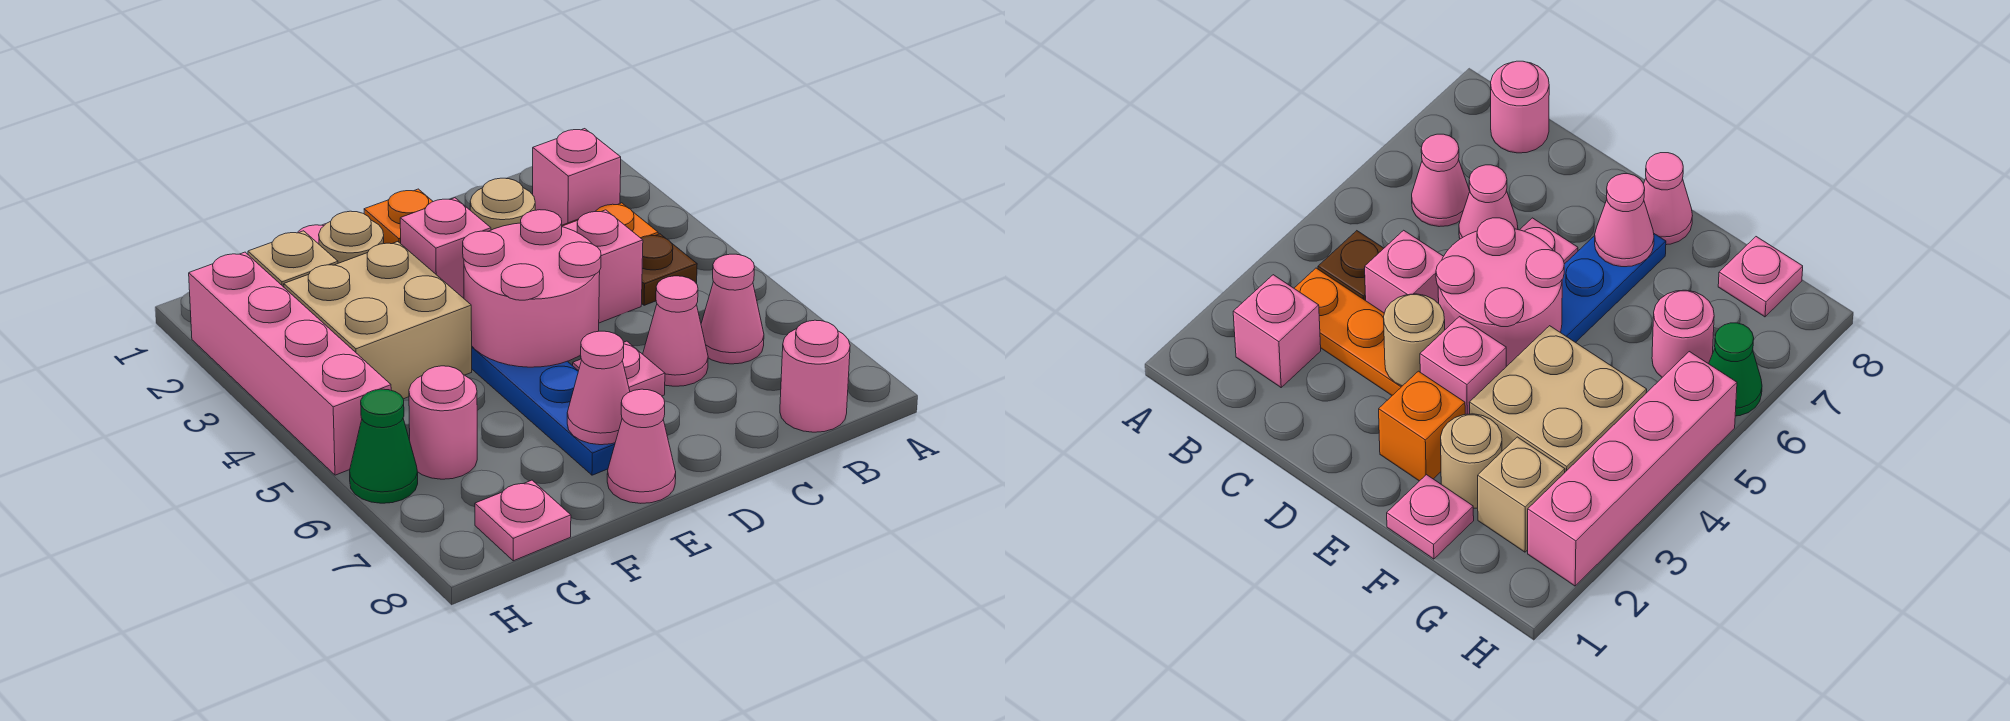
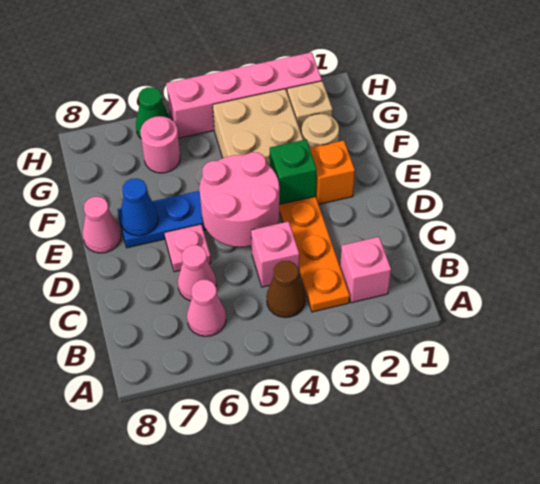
brown plate B4 level 1 -> brown cone B4 level 1
pink round brick B8 level 1 -> none
tan round brick D3 level 2 -> none
pink brick E3 level 2 -> green brick E3 level 2
pink cone E7 level 2 -> blue cone E7 level 2
pink plate F1 level 1 -> none
pink plate G8 level 1 -> none

